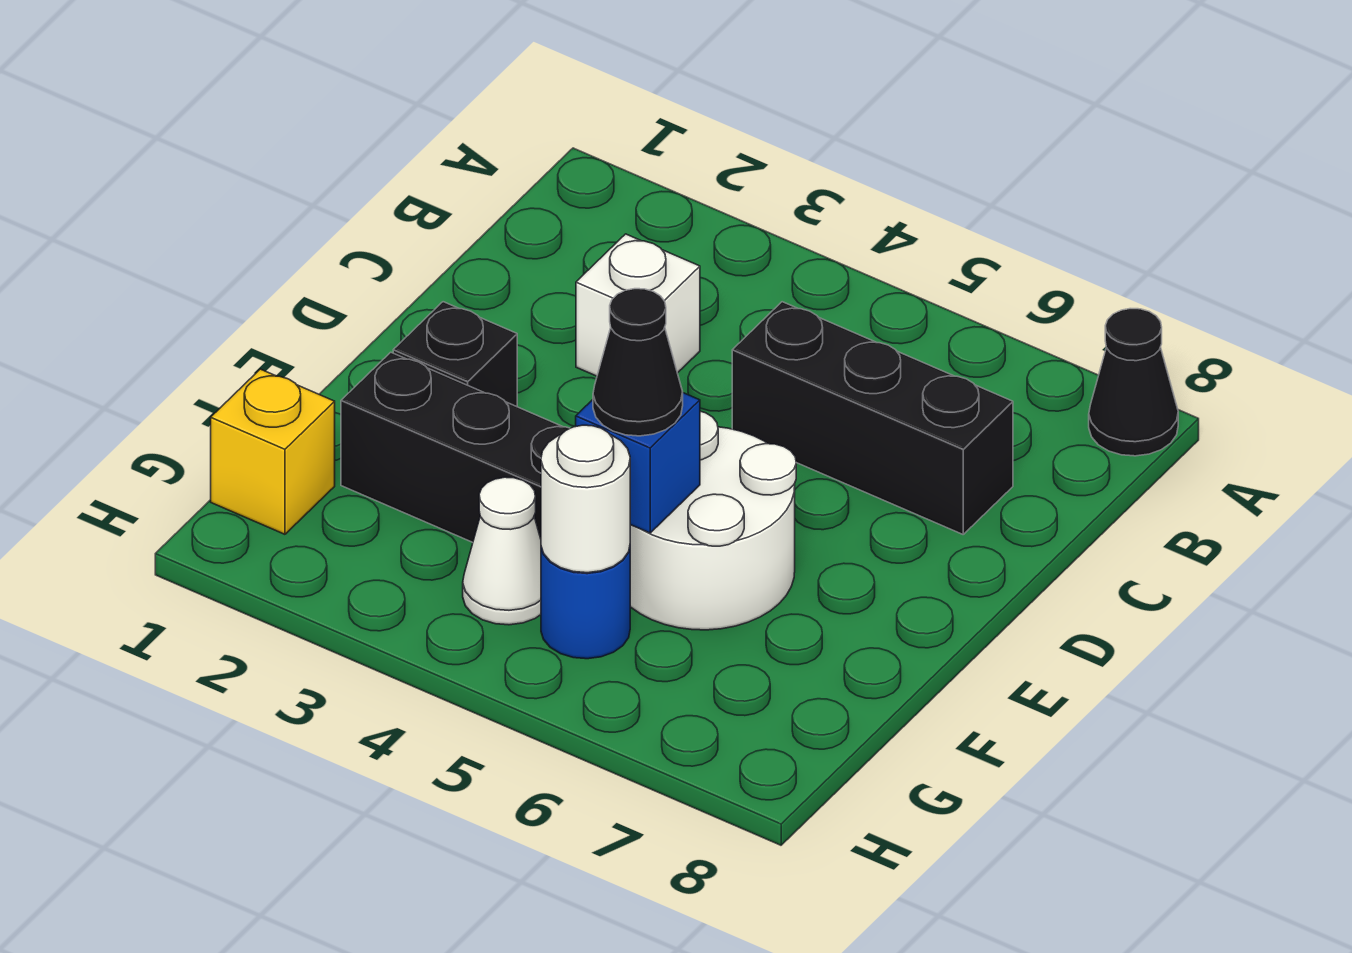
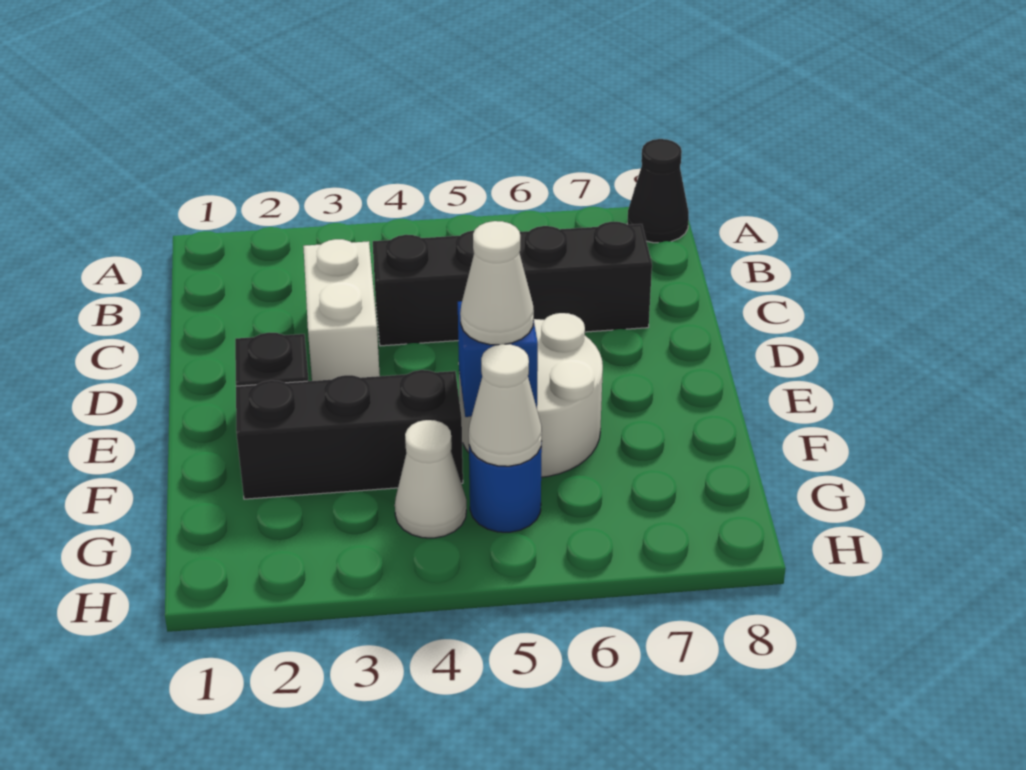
white brick C3 level 1 -> white brick C3:D3 level 1
black brick C5:C7 level 1 -> black brick C4:C7 level 1
black cone F5 level 3 -> white cone F5 level 3
yellow brick G1 level 1 -> none
white round brick G5 level 2 -> white cone G5 level 2

